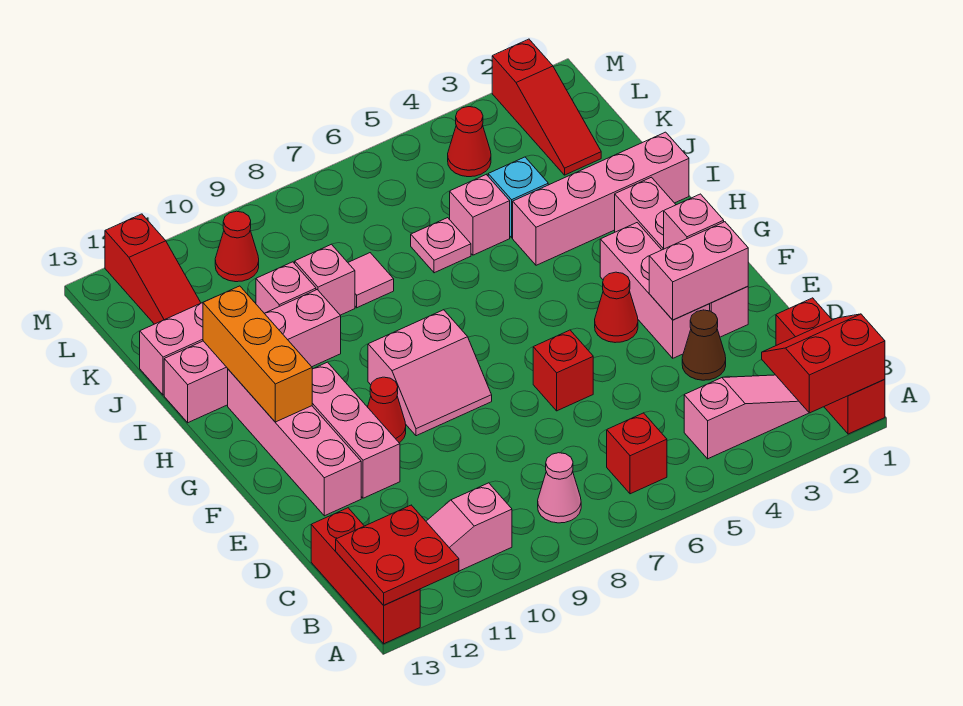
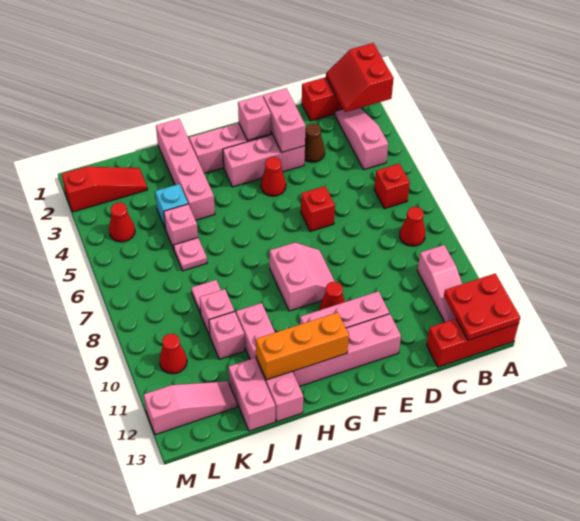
pink cone B8 level 1 -> red cone B8 level 1
red slope K12:M12 level 1 top M -> pink slope K12:M12 level 1 top M

